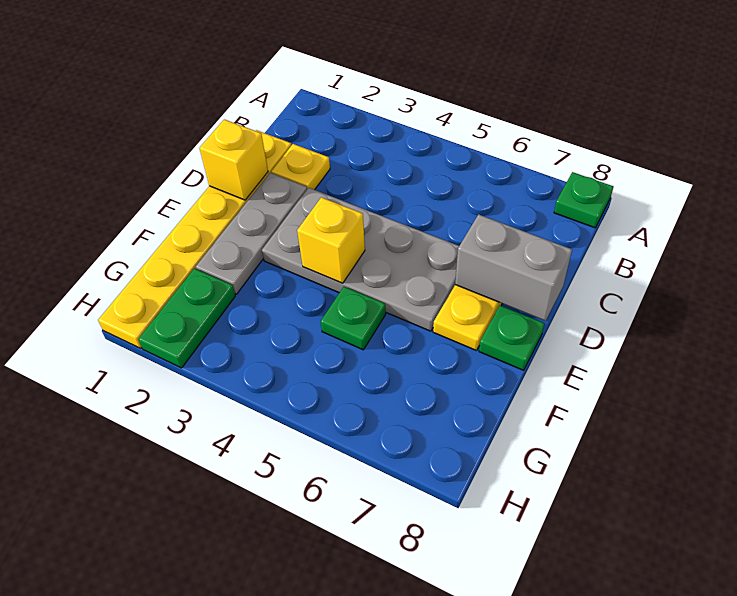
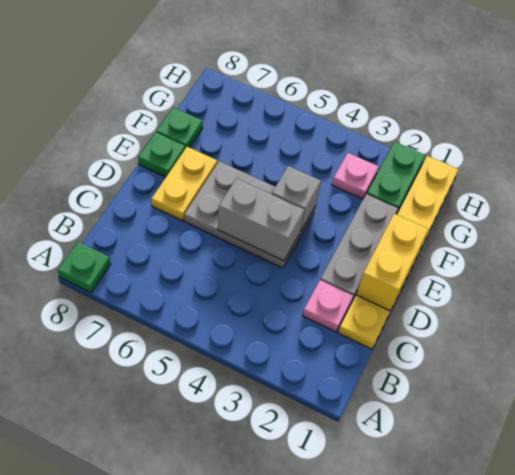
yellow plate C2 level 1 -> pink plate C2 level 1
yellow brick D1 level 2 -> yellow brick D1:E1 level 2
grey plate D3:E6 level 1 -> grey plate D4:E6 level 1
grey brick D7:D8 level 2 -> grey brick D4:D5 level 2
yellow brick E4 level 2 -> grey brick E4 level 2
green plate F5 level 1 -> green plate F8 level 1
none -> pink plate G3 level 1

